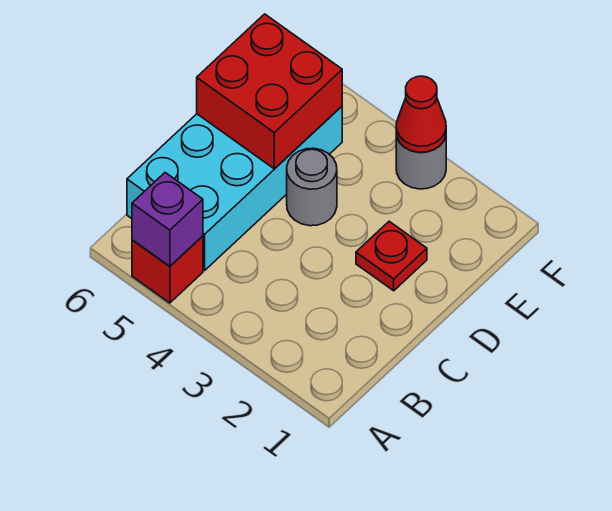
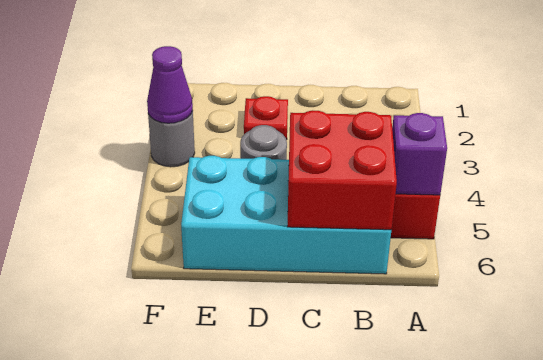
red brick D5:E6 level 2 -> red brick B5:C6 level 2
red cone F3 level 2 -> purple cone F3 level 2

